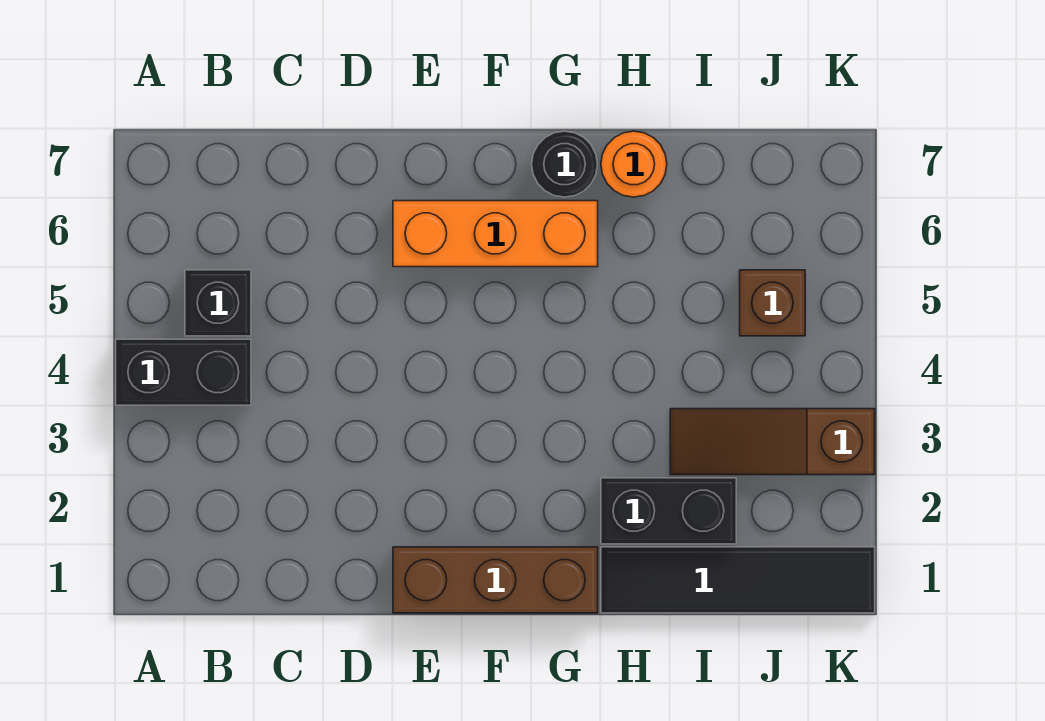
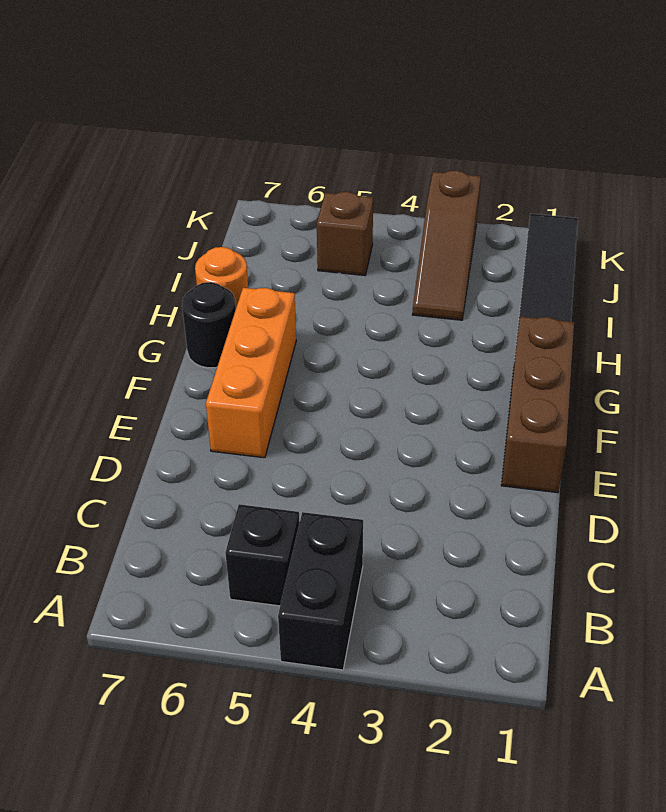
black brick H2:I2 level 1 -> none

